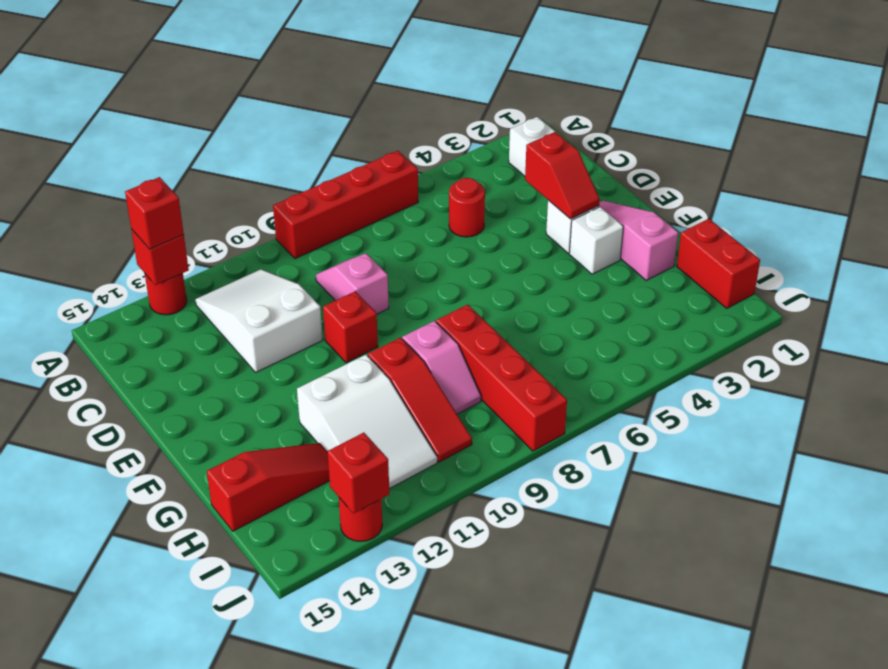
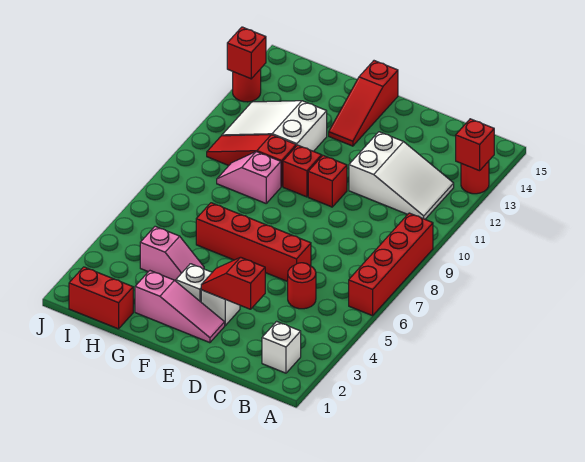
red brick A13 level 3 -> red brick F10 level 1
pink slope C9:D9 level 1 top D -> pink slope G4:H4 level 1 top H
red brick G8:J8 level 1 -> red brick D6:G6 level 1
red slope H13:H15 level 1 top 15 -> red slope F13:F15 level 1 top 15

